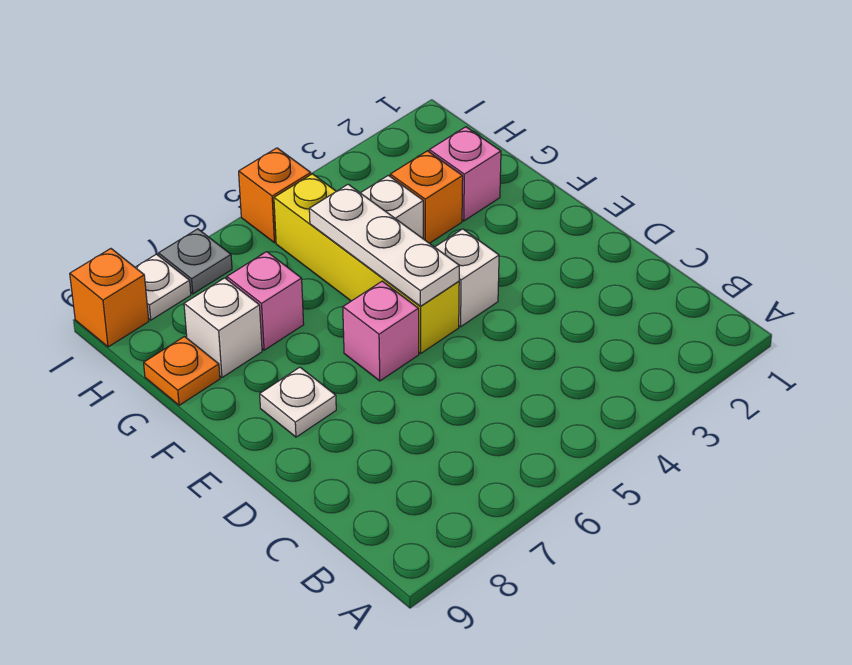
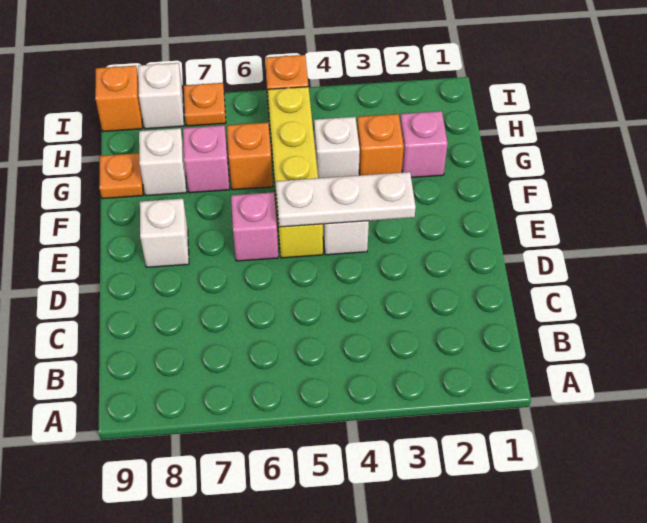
white plate E5:G5 level 2 -> white plate E3:E5 level 2
white plate E8 level 1 -> white brick E8 level 1
none -> orange brick G6 level 1
grey plate I7 level 1 -> orange plate I7 level 1
white plate I8 level 1 -> white brick I8 level 1

